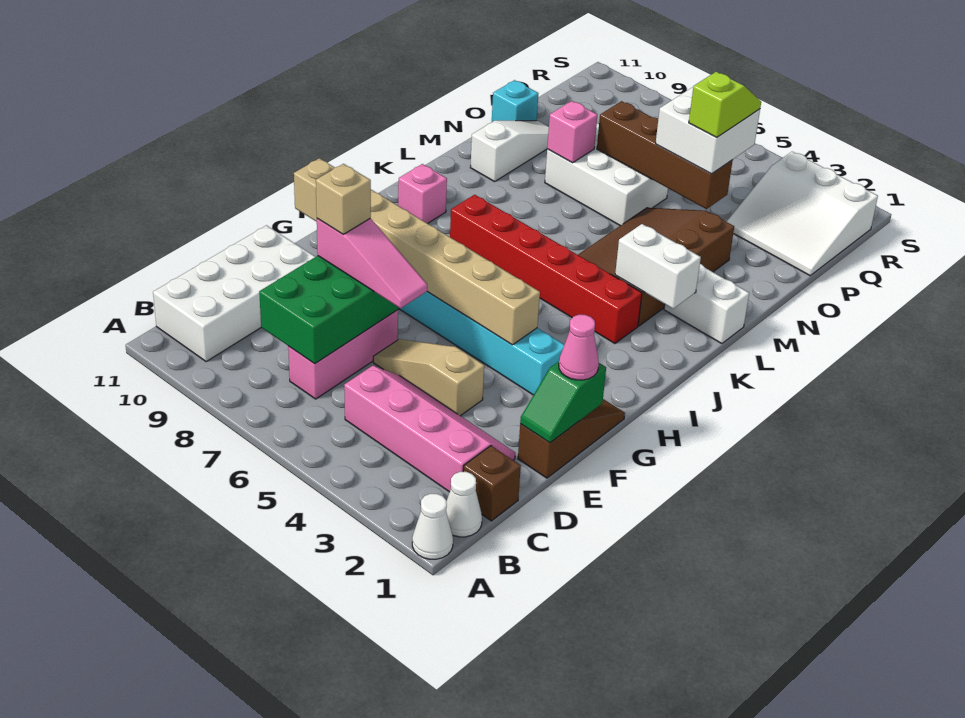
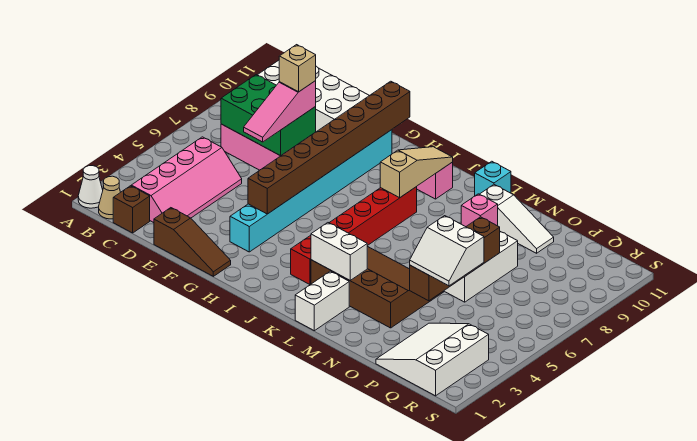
white cone B1 level 1 -> tan cone B1 level 1
green slope E1:F1 level 2 top F -> none
tan slope E4:E6 level 1 top 4 -> tan slope J8:J10 level 2 top 8
pink cone F1 level 3 -> none
tan brick G4:G11 level 2 -> brown brick G4:G11 level 2
white brick K2:K3 level 2 -> white brick K3:L3 level 2
white brick O4:P5 level 3 -> white slope O4:P5 level 3 top 5
lime slope O4:P4 level 4 top O -> none
cyan brick O11 level 1 -> cyan brick L11 level 1

